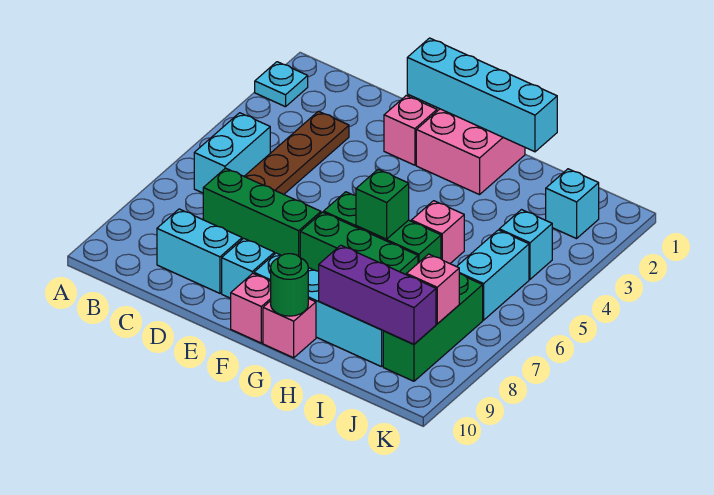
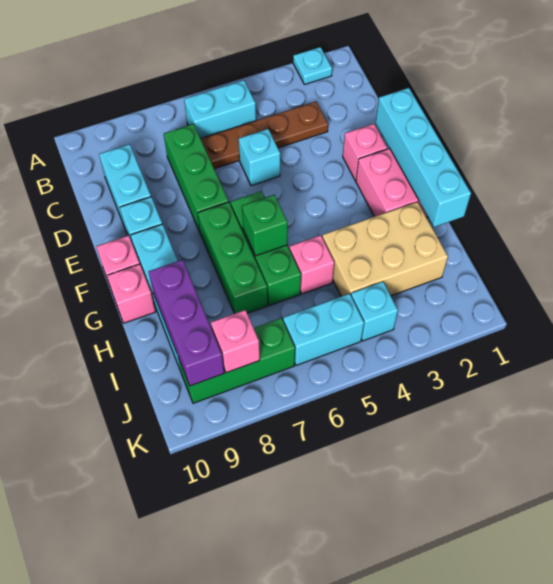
green round brick G10 level 2 -> none
none -> tan brick H2:I4 level 1
cyan brick J2 level 1 -> cyan brick D5 level 1

